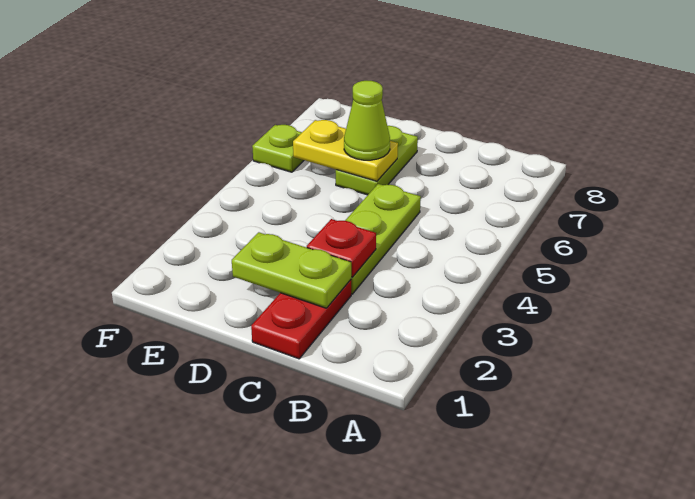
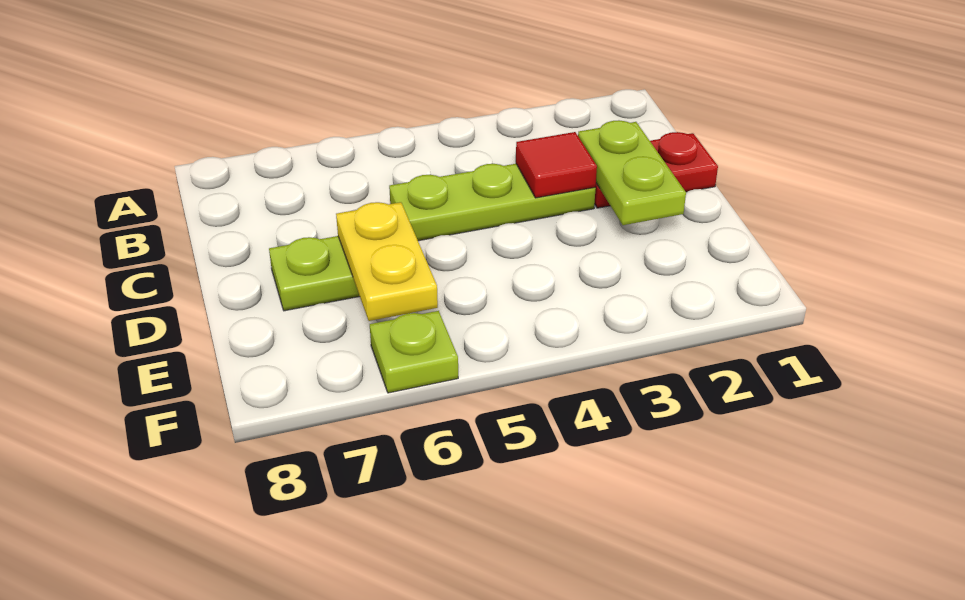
red plate C3 level 2 -> red tile C3 level 2
lime cone D6 level 3 -> none

